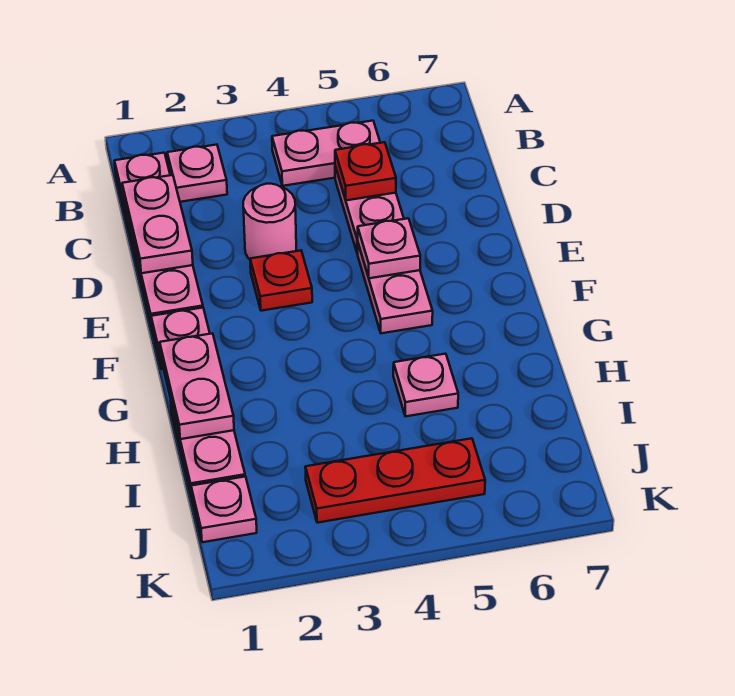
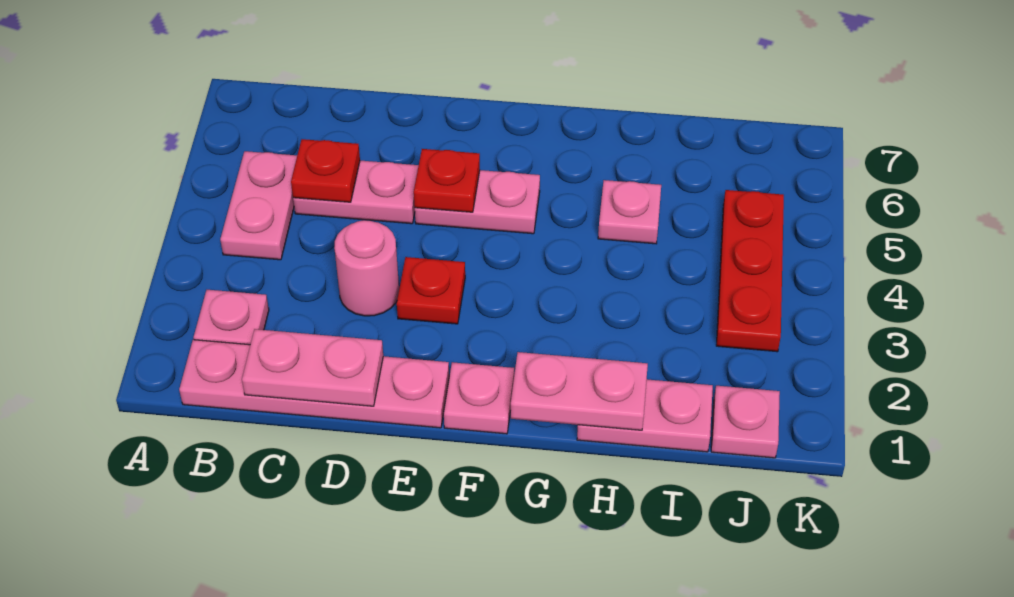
pink plate E5 level 2 -> red plate E5 level 2

